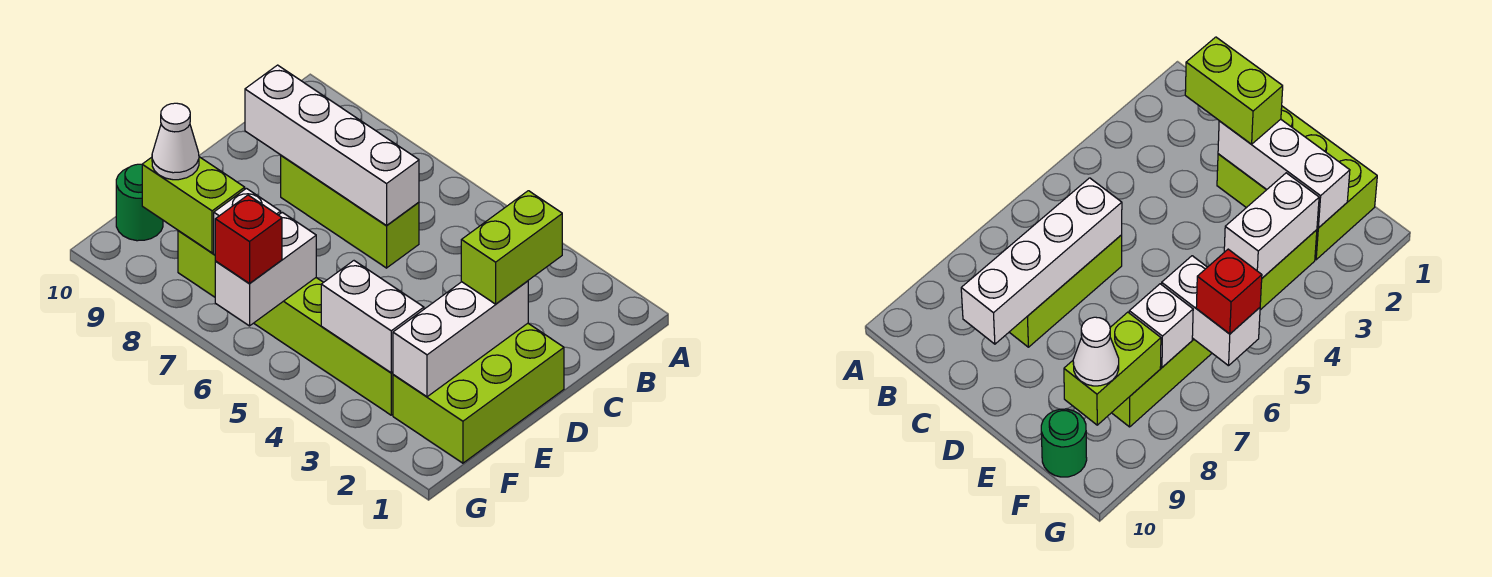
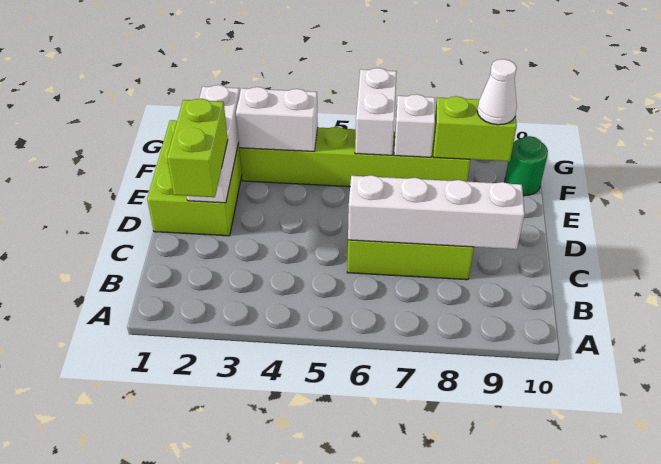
red brick G6 level 3 -> none

